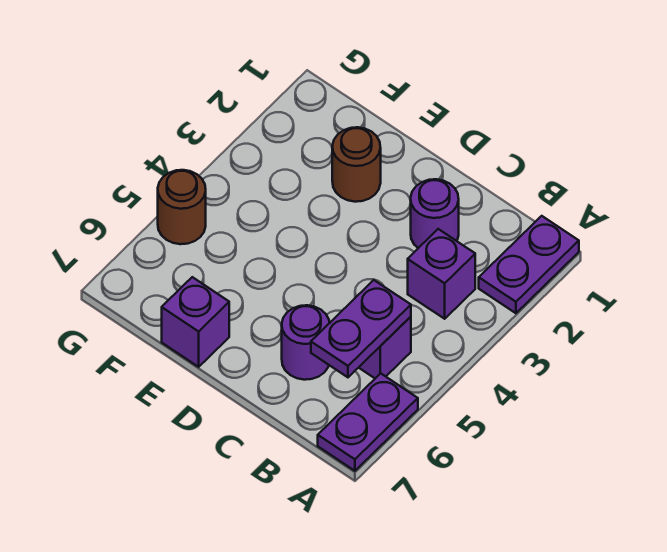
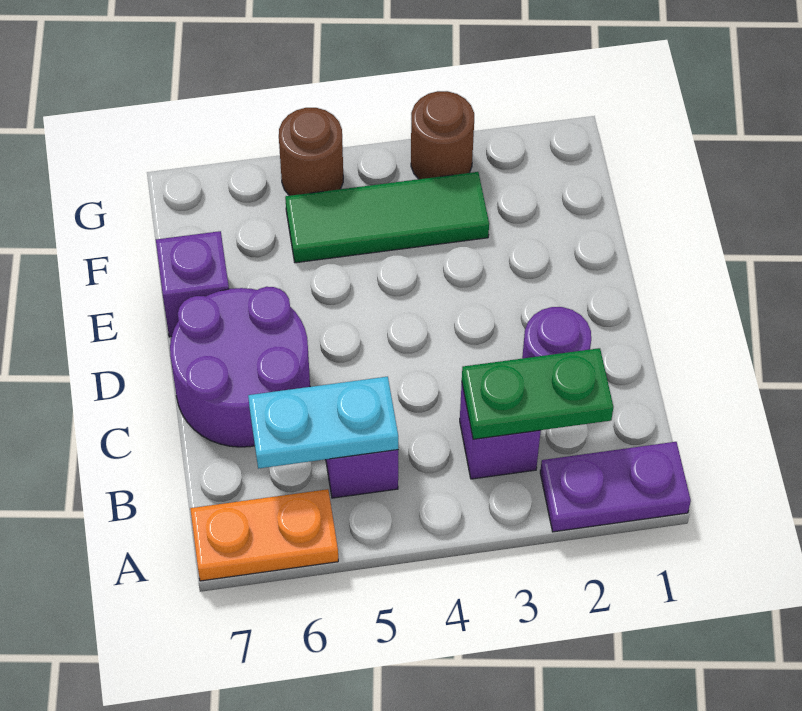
purple plate A6:A7 level 1 -> orange plate A6:A7 level 1
none -> green plate B2:B3 level 2
purple plate B5:B6 level 2 -> cyan plate B5:B6 level 2
purple round brick C6 level 1 -> purple round brick C6:D7 level 1
brown round brick E2 level 1 -> brown round brick G3 level 1
none -> green tile F3:F5 level 1

